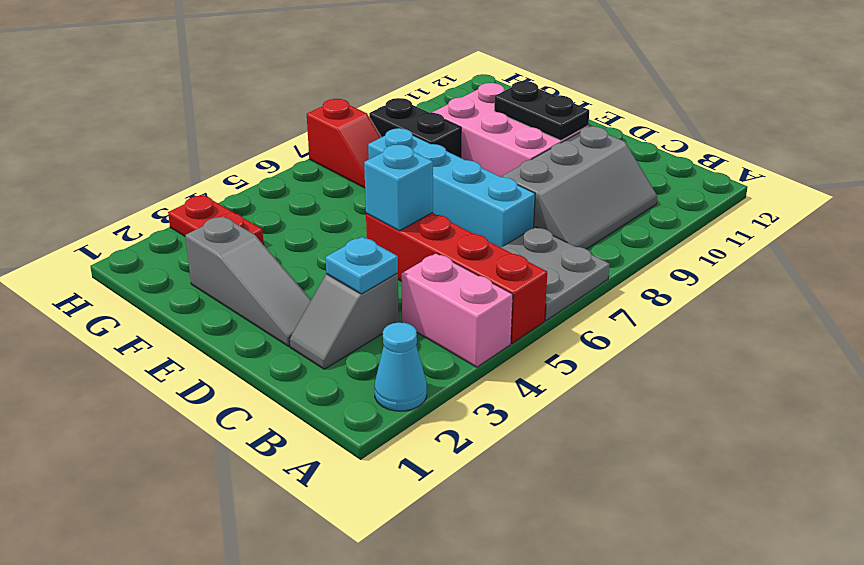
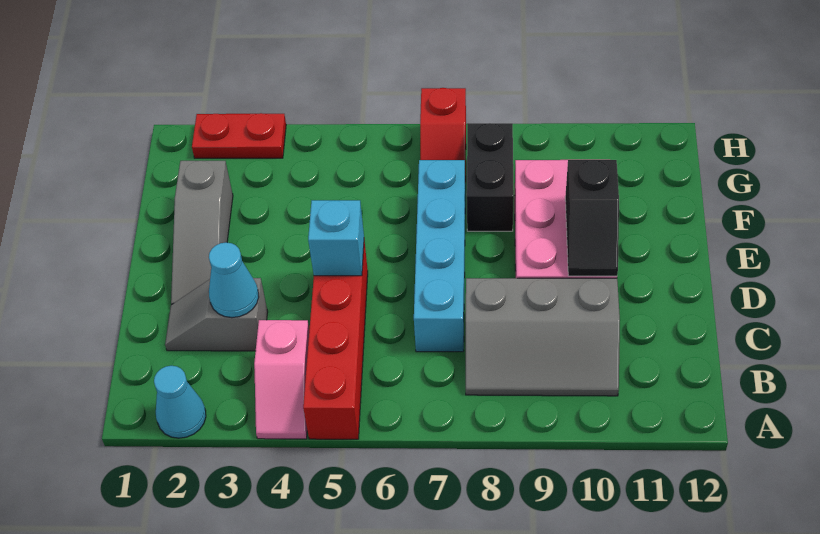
pink brick A4:B4 level 1 -> pink slope A4:B4 level 1 top B
grey plate A6:B7 level 1 -> none
cyan plate C3 level 2 -> cyan cone C3 level 2
black plate D10:E10 level 2 -> black slope D10:E10 level 2 top E
red plate G3:H3 level 1 -> red plate H2:H3 level 1

